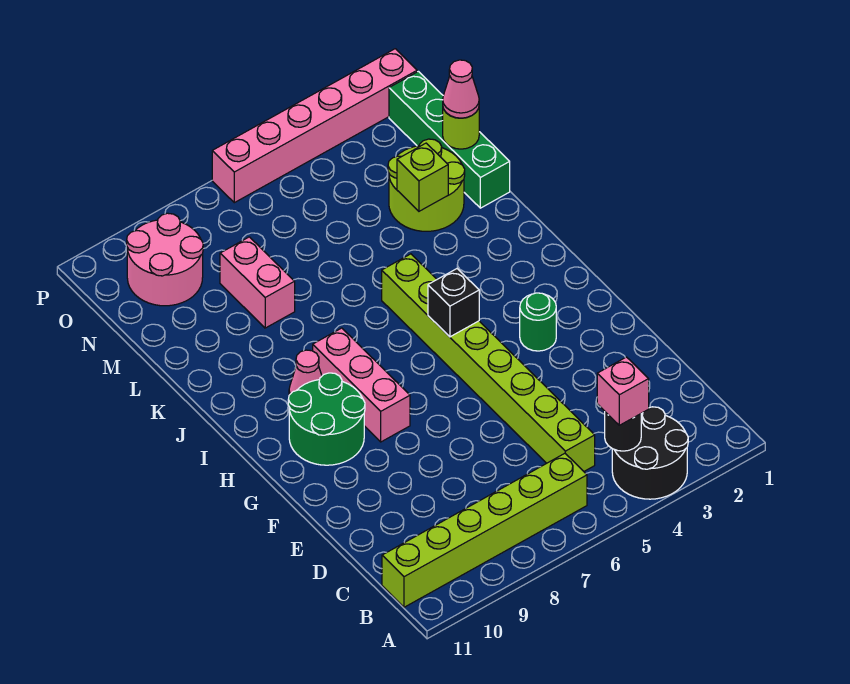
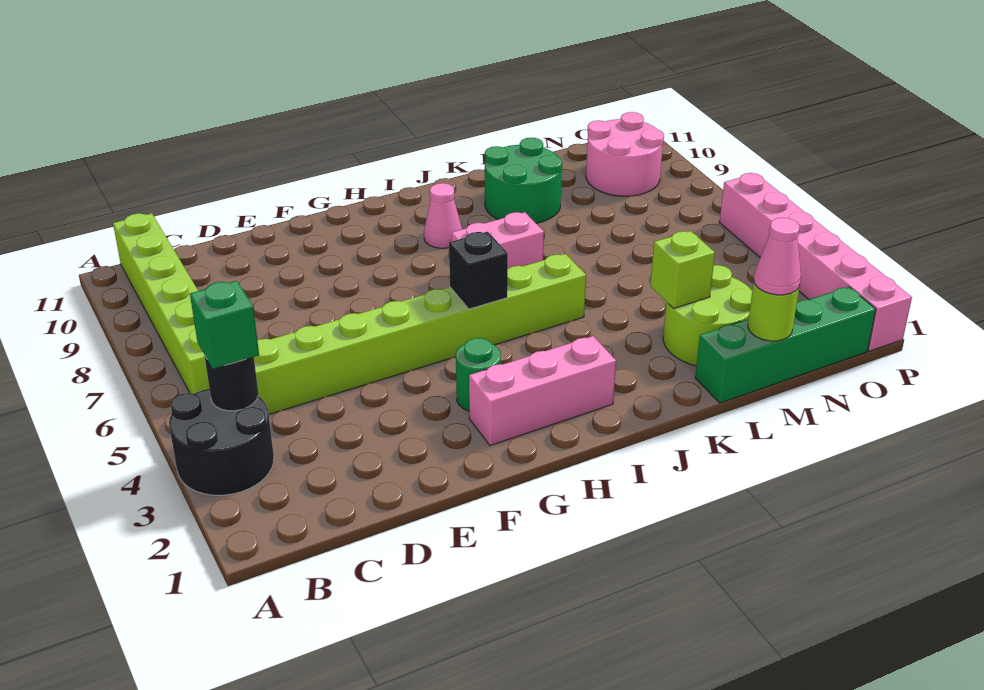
pink brick B4 level 3 -> green brick B4 level 3
pink brick G8:I8 level 1 -> pink brick G2:I2 level 1
green round brick G9:H10 level 1 -> green round brick K9:L10 level 1
pink brick L8:M8 level 1 -> pink brick I7:J7 level 1

